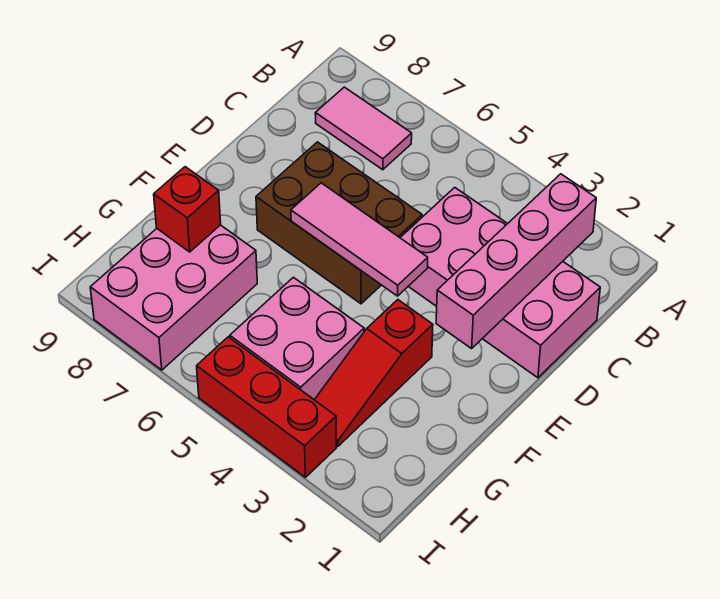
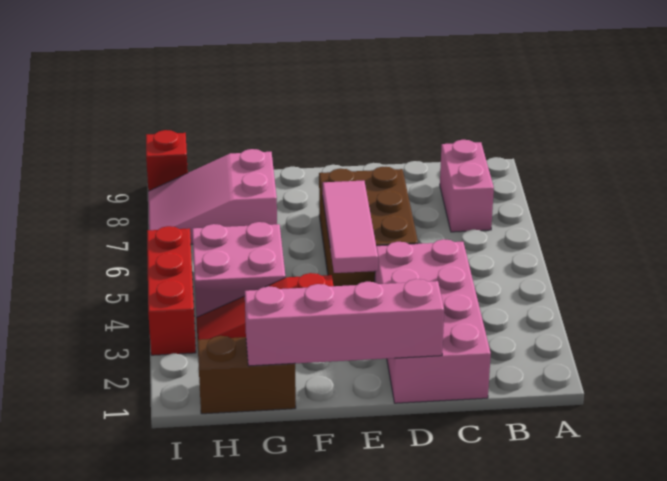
pink brick B2:E2 level 2 -> pink brick D1:G1 level 2
pink tile B7:B8 level 1 -> pink brick B7:B8 level 1
none -> brown brick G1:H1 level 1
pink brick G7:I8 level 1 -> pink slope G7:I8 level 1 top G
red brick G8 level 2 -> red brick I9 level 1

